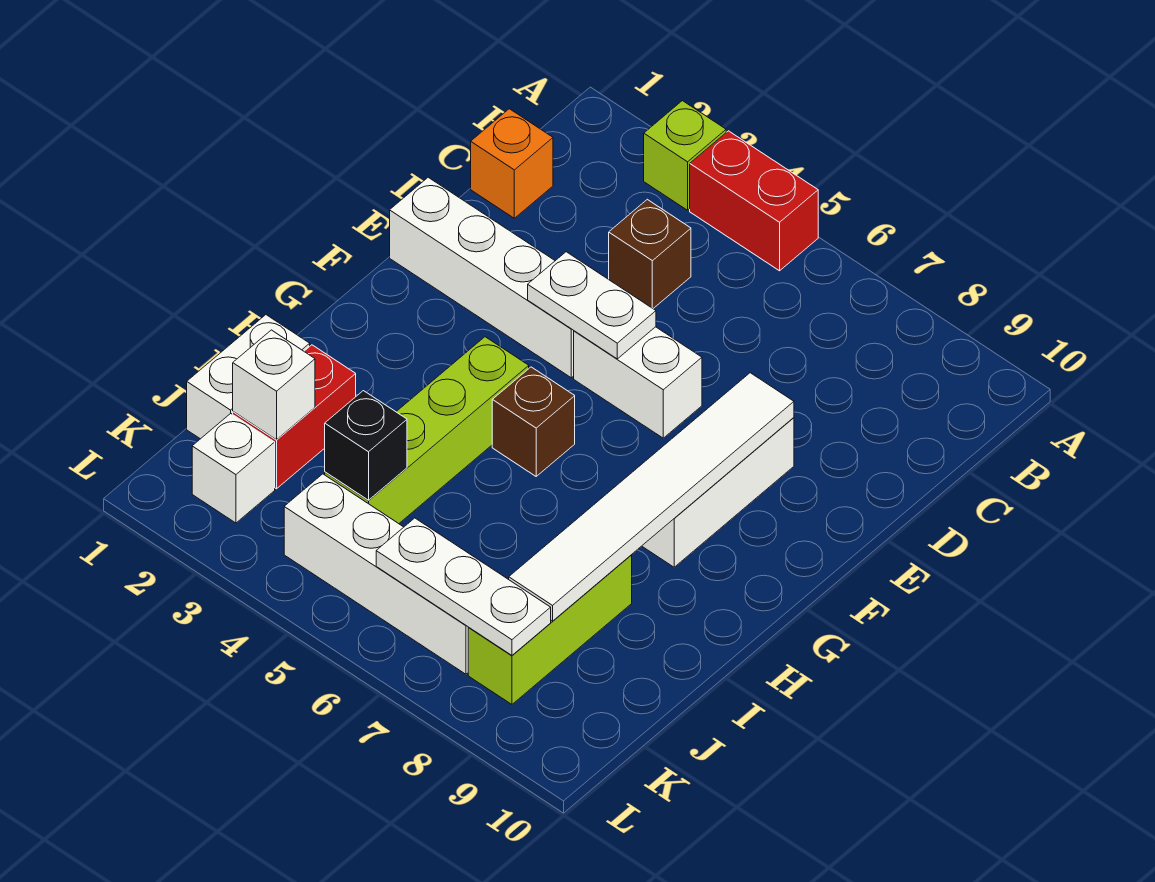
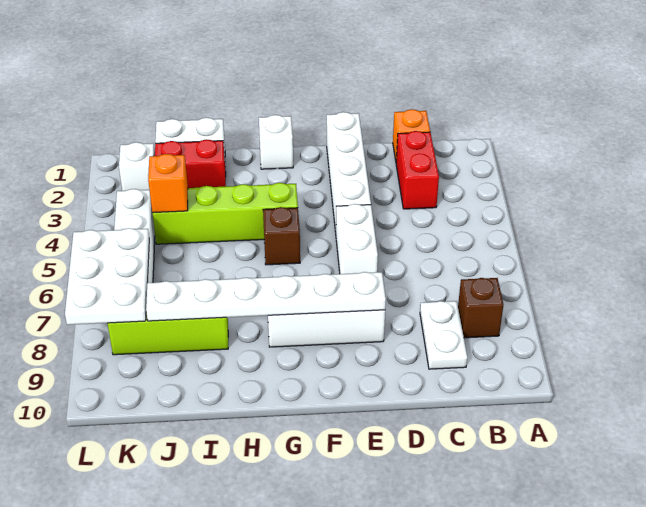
lime brick A3 level 1 -> none
red brick A4:A5 level 1 -> red brick C2:C3 level 1
brown brick C4 level 1 -> brown brick B8 level 1
white plate E4:E5 level 2 -> white plate C8:C9 level 1
white tile E8:J8 level 2 -> white plate E8:J8 level 2
white brick J2 level 2 -> white brick G1 level 1
black brick J4 level 2 -> orange brick J4 level 2
white plate K6:K8 level 2 -> white plate K6:L8 level 2

